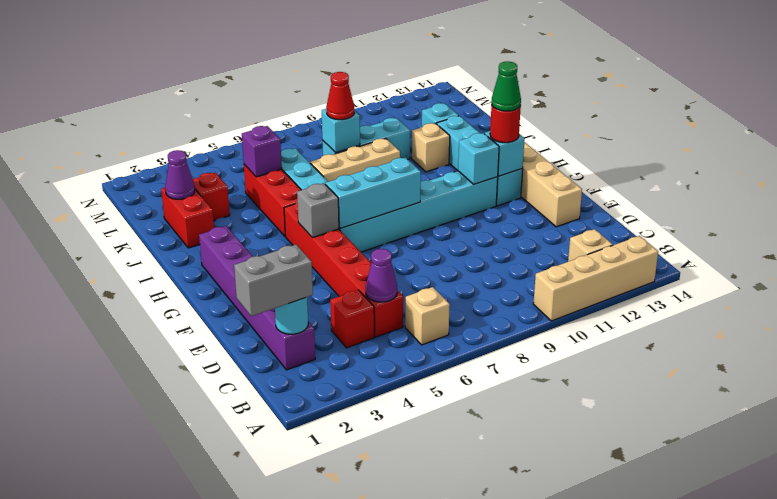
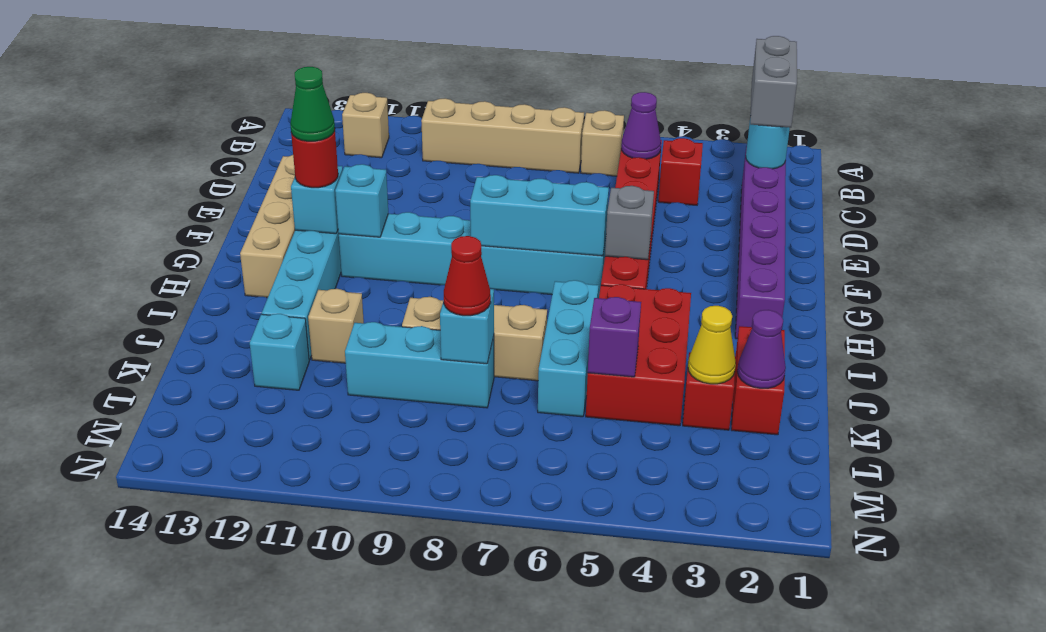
tan brick A10:A13 level 1 -> tan brick B7:B10 level 1
grey brick C1:C2 level 3 -> grey brick B2:C2 level 3
red brick I5:K5 level 1 -> red brick I4:K5 level 1
none -> yellow cone K3 level 2

